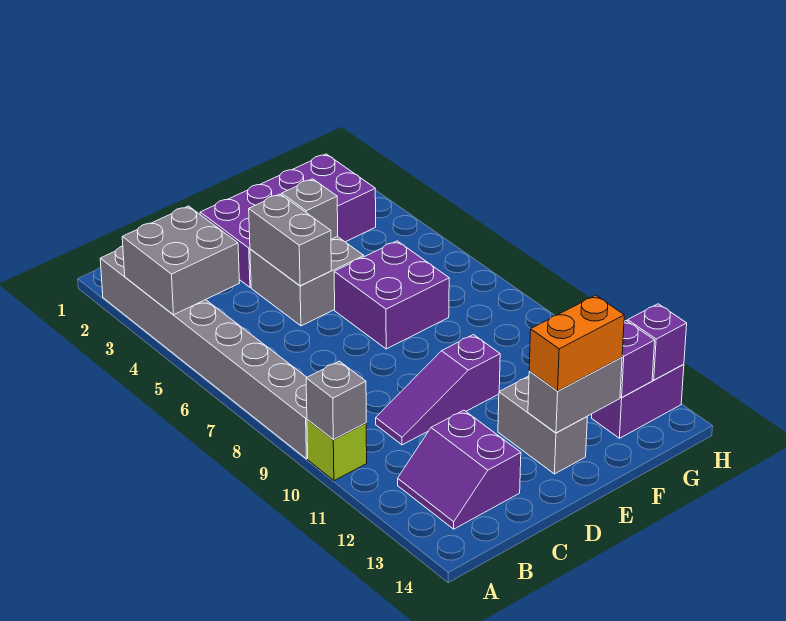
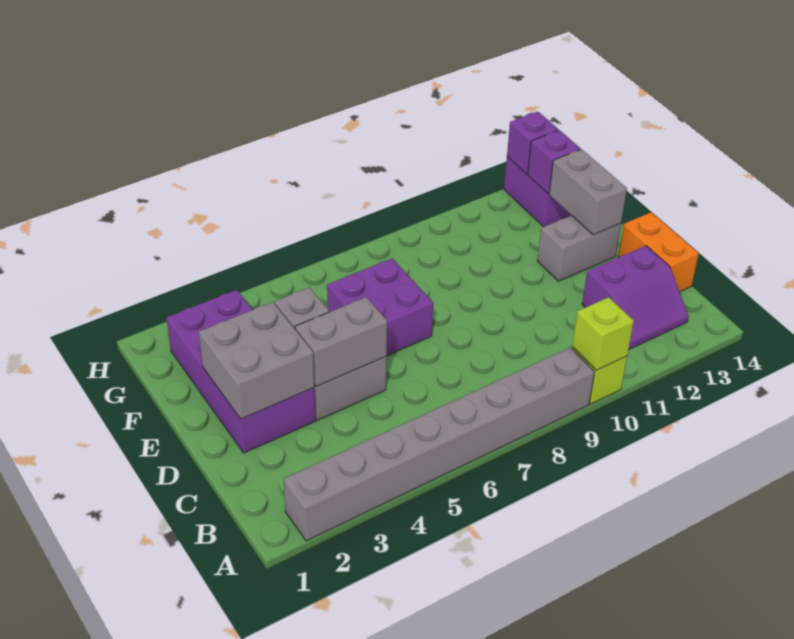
grey brick A3:B4 level 2 -> grey brick D2:E3 level 2
grey brick A10 level 2 -> lime brick A10 level 2
purple slope C10:E10 level 1 top E -> none
orange brick E13:F13 level 3 -> orange brick C14:D14 level 1

